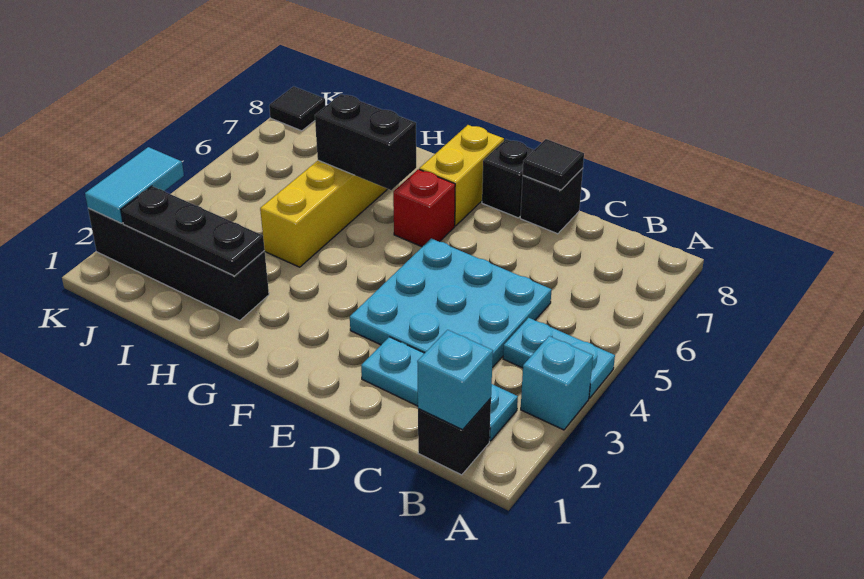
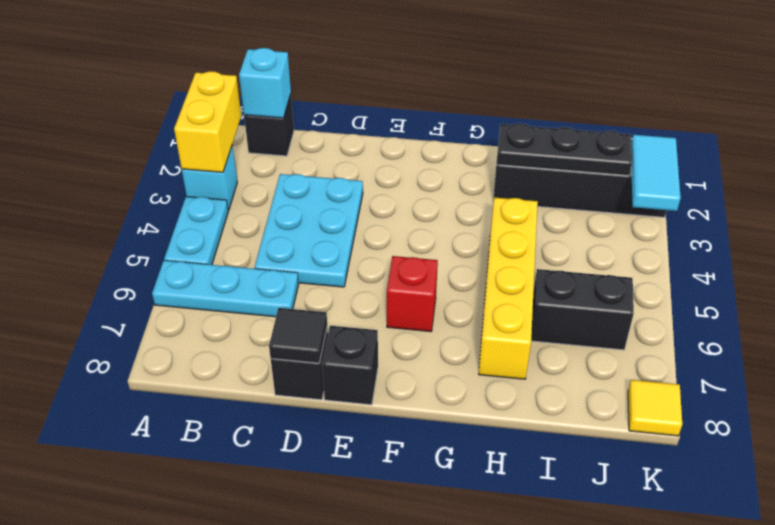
cyan plate A4:B4 level 1 -> cyan plate A4:A5 level 1
cyan plate B2:D2 level 1 -> cyan plate A6:C6 level 1
cyan plate C3:E5 level 1 -> cyan plate C3:D5 level 1
yellow brick F7:F8 level 1 -> yellow brick A2:A3 level 2
black brick G6:H6 level 2 -> black brick I6:J6 level 1
black tile K8 level 1 -> yellow tile K8 level 1

